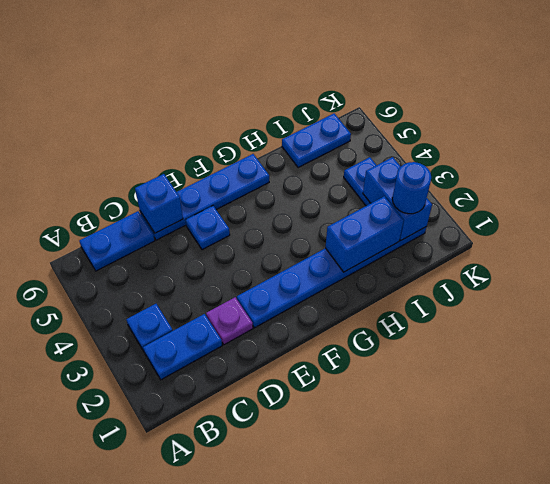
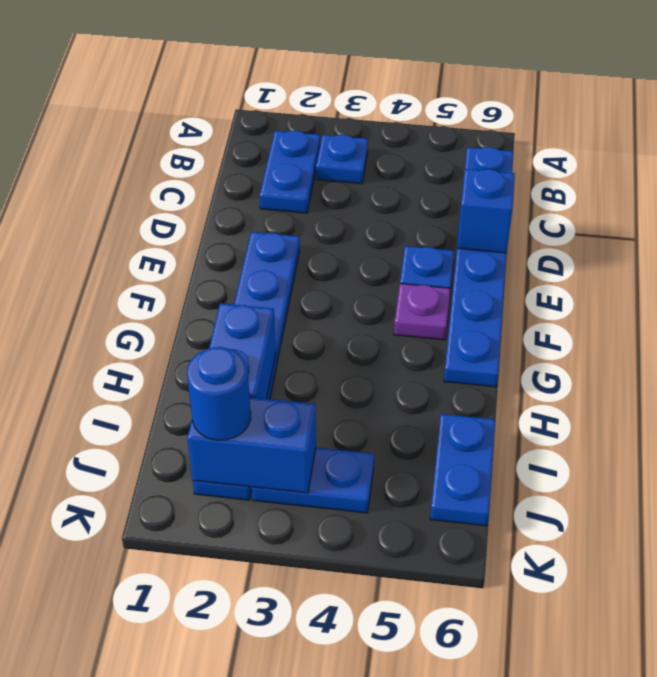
purple plate D2 level 1 -> purple plate F5 level 1

